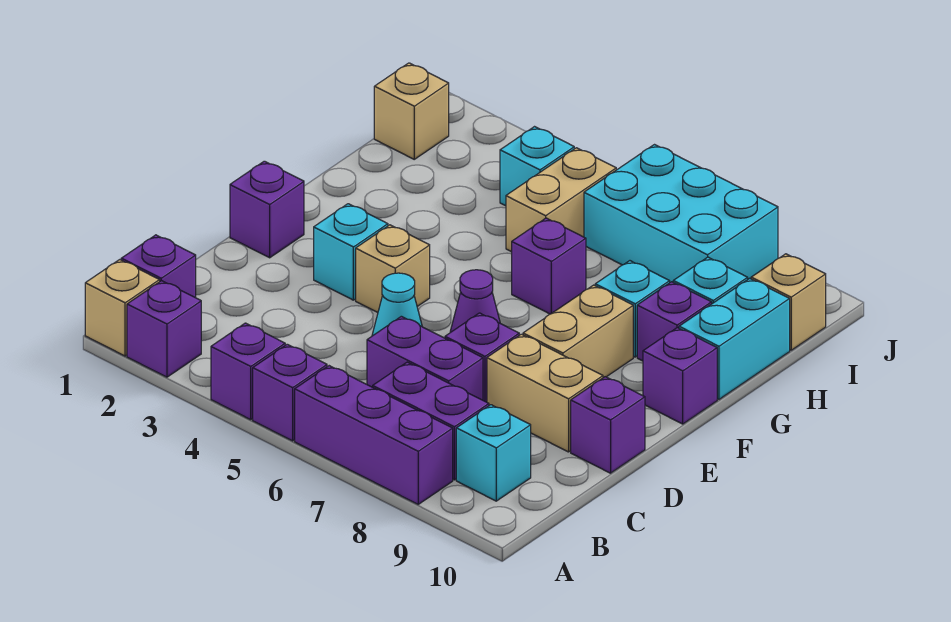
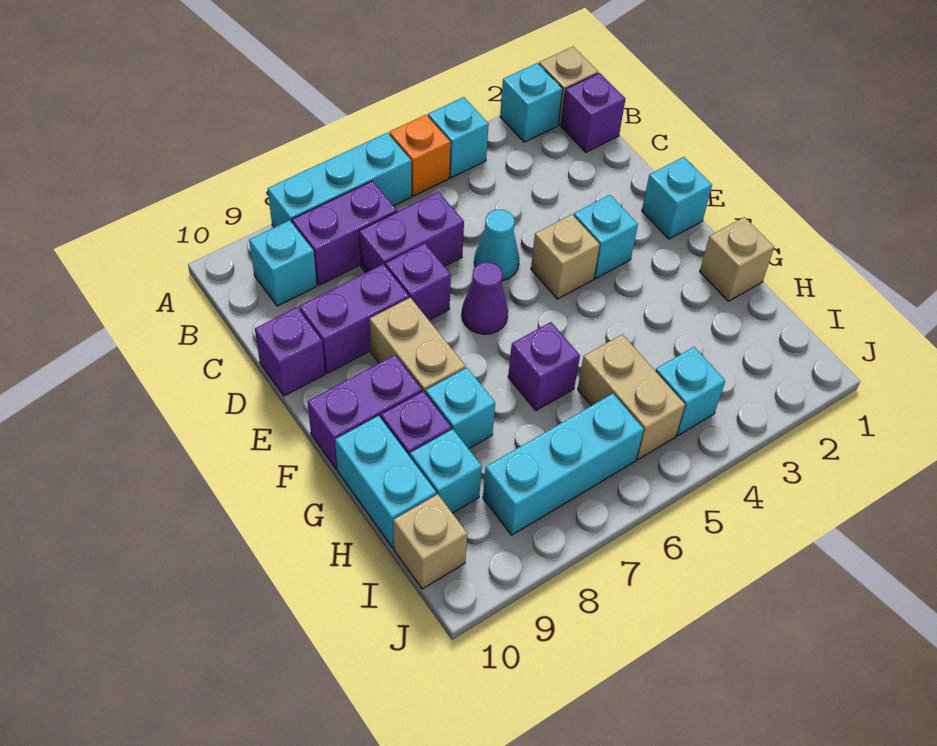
purple brick A2 level 1 -> cyan brick A2 level 1
purple brick A4 level 1 -> cyan brick A4 level 1
purple brick A5 level 1 -> orange brick A5 level 1
purple brick A6:A8 level 1 -> cyan brick A6:A8 level 1
tan brick D8:D9 level 1 -> purple brick D8:D9 level 1
purple brick E1 level 1 -> cyan brick E1 level 1
purple brick F10 level 1 -> purple brick F9:F10 level 1
tan brick I1 level 1 -> tan brick G1 level 1
cyan brick I6:J8 level 1 -> cyan brick I6:I8 level 1

